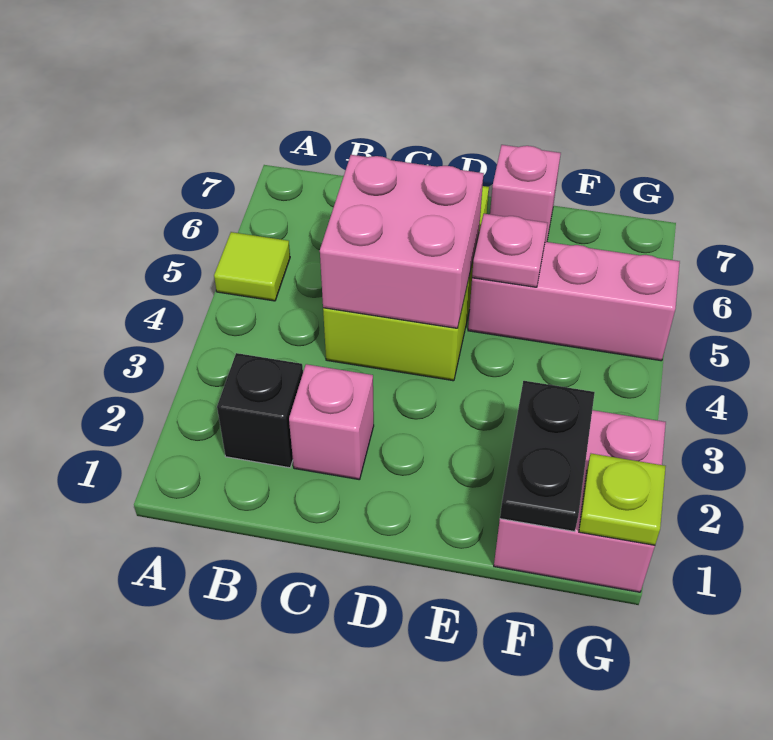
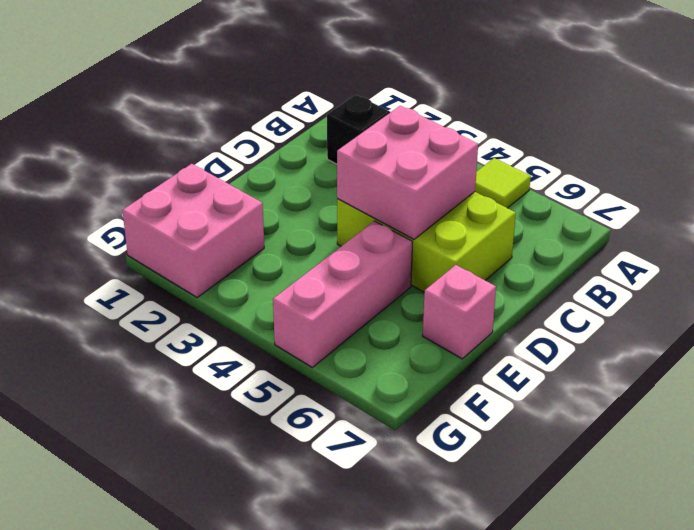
pink brick C2 level 1 -> none
pink plate E5 level 2 -> none
black plate F1:F2 level 2 -> none
lime plate G1 level 2 -> none

